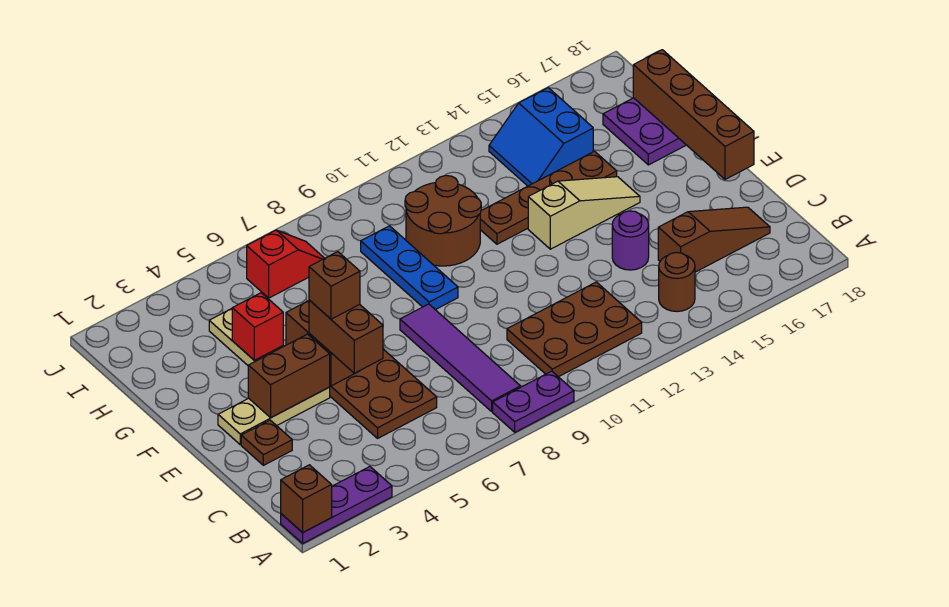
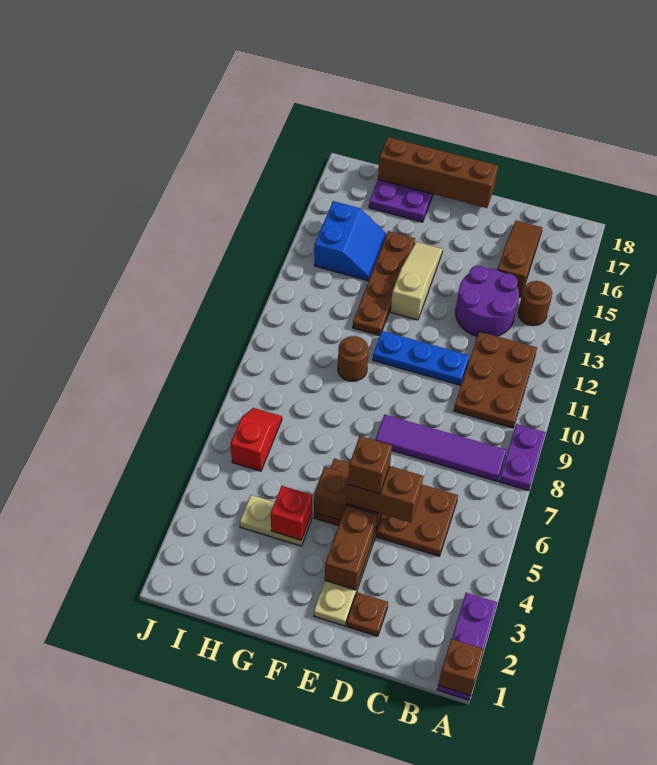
purple round brick D14 level 1 -> purple round brick C13:D14 level 1
blue plate F9:H9 level 1 -> blue plate D11:F11 level 1
brown round brick G10:H11 level 1 -> brown round brick G10 level 1
blue slope H14:I15 level 1 top 15 -> blue slope H14:I15 level 1 top I

